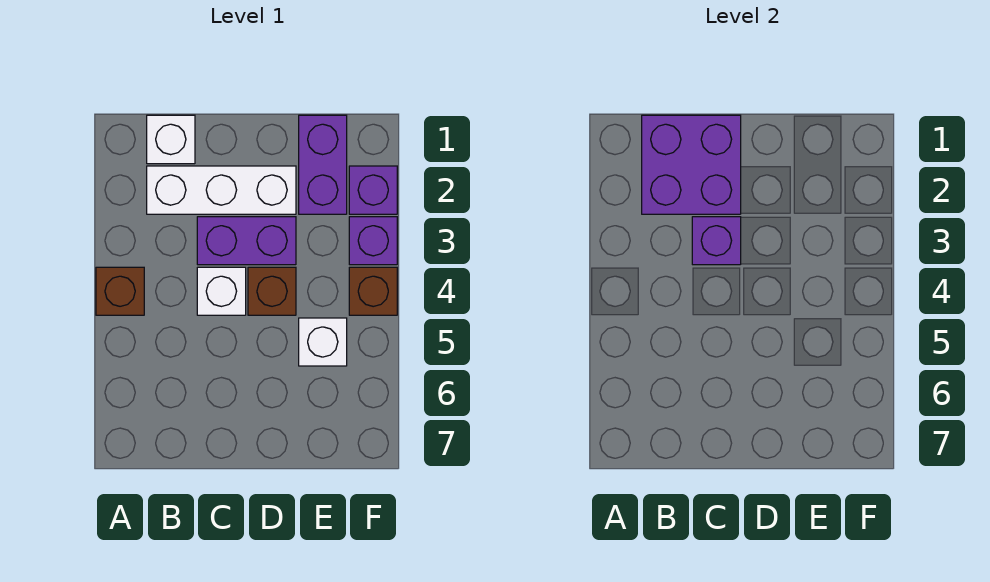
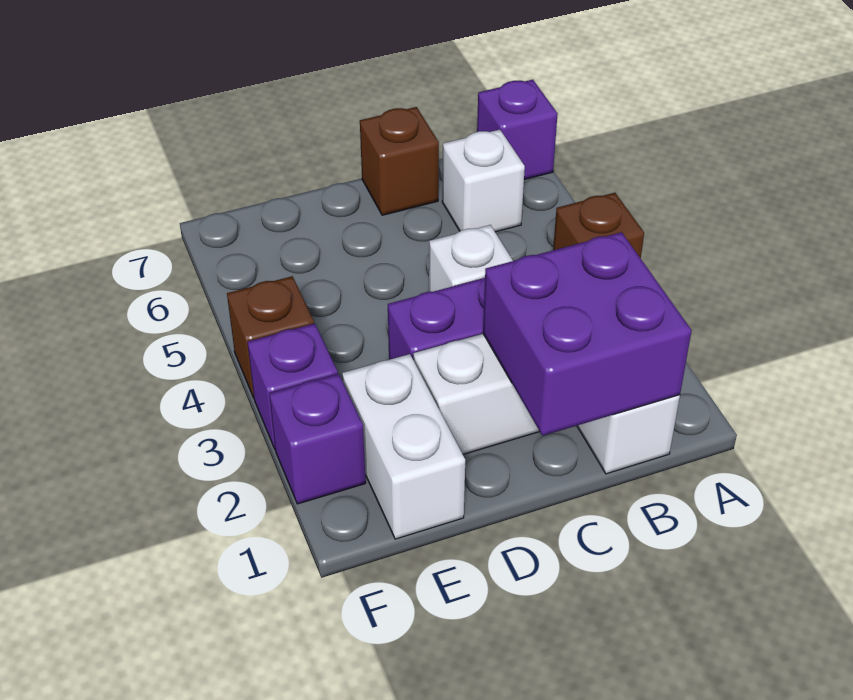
purple brick C3 level 2 -> purple brick A7 level 1
brown brick D4 level 1 -> brown brick C7 level 1
purple brick E1:E2 level 1 -> white brick E1:E2 level 1
white brick E5 level 1 -> white brick B6 level 1

